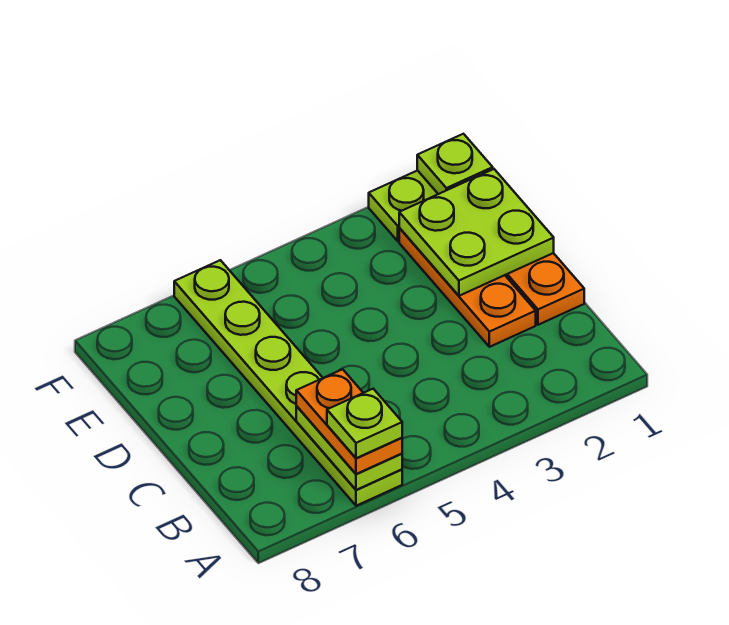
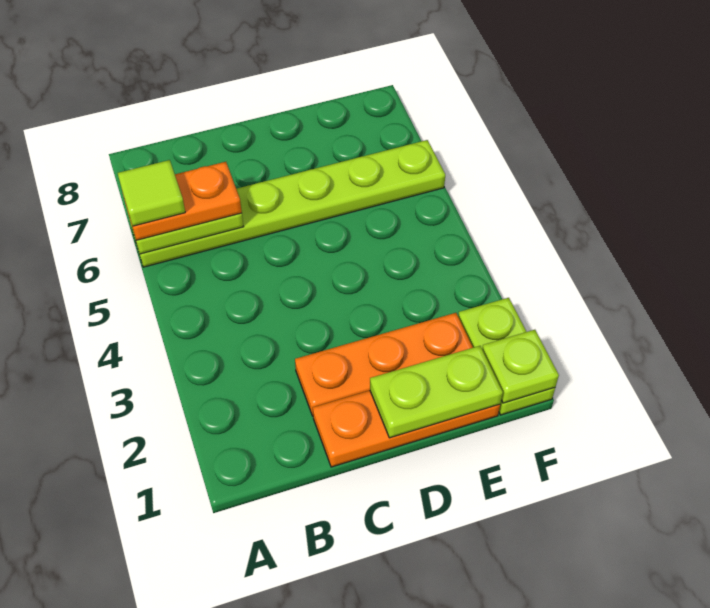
lime plate A6 level 4 -> lime tile A6 level 4
lime plate D1:E2 level 2 -> lime plate D1:E1 level 2

